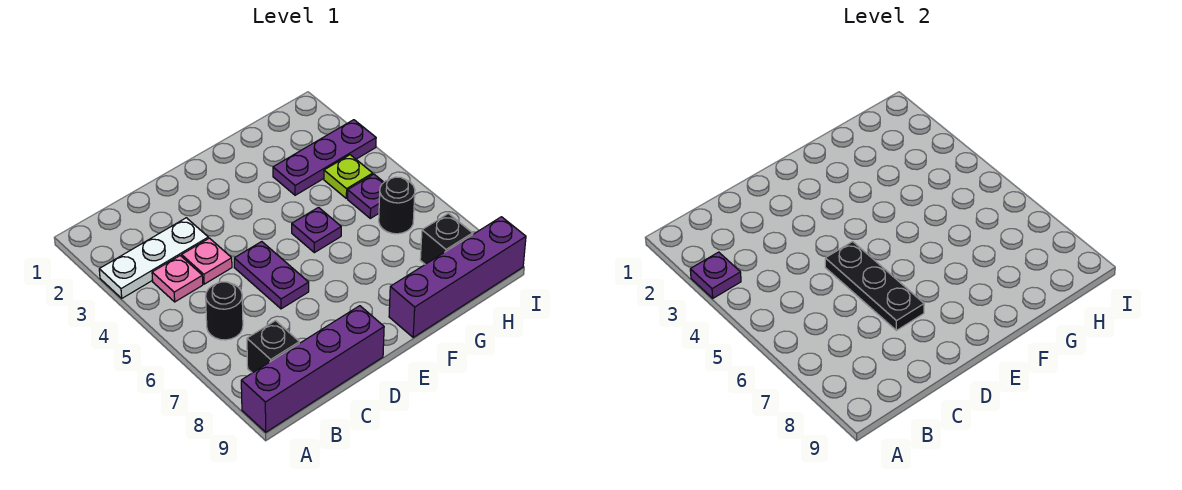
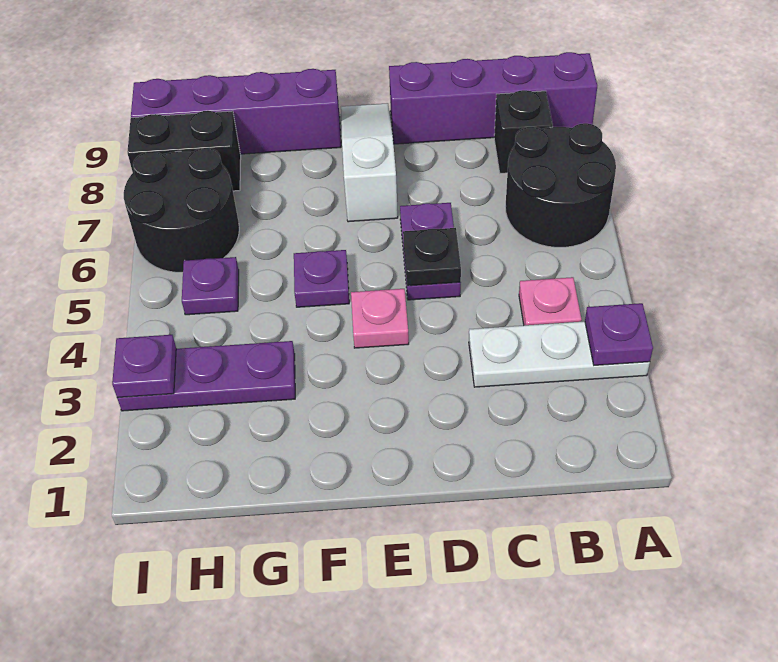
black round brick B6 level 1 -> black round brick A6:B7 level 1
pink plate C4 level 1 -> pink plate E4 level 1
black plate D5:D7 level 2 -> black plate D5 level 2
none -> white slope E7:E9 level 1 top 7
lime plate H4 level 1 -> none
black round brick H6 level 1 -> black round brick H6:I7 level 1
black brick H8 level 1 -> black brick H8:I8 level 1
none -> purple plate I3 level 2

